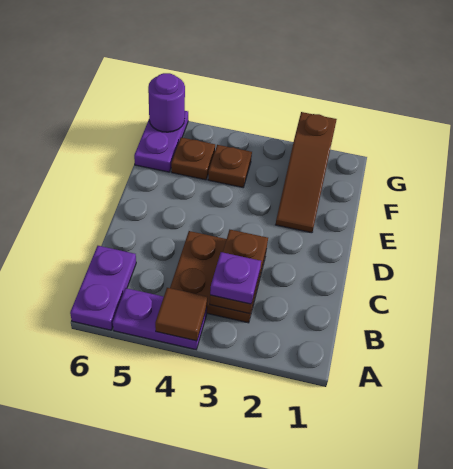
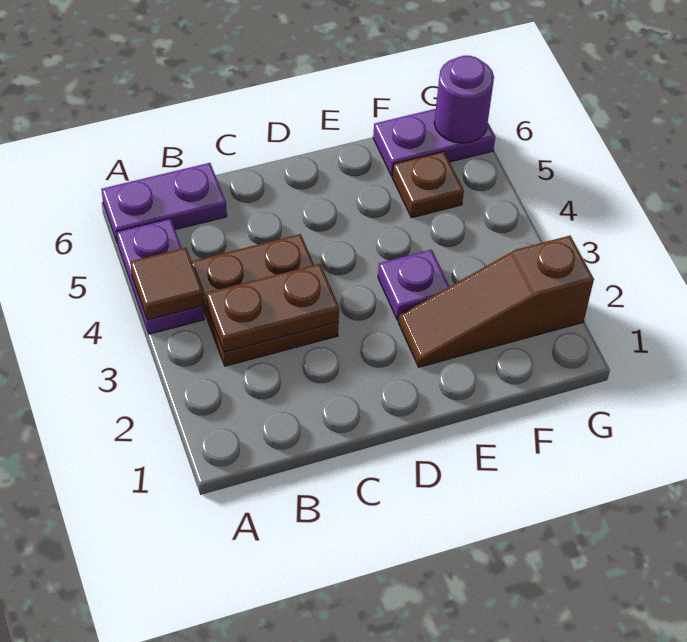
purple plate B3 level 3 -> purple plate E3 level 1
brown plate F4 level 1 -> none

